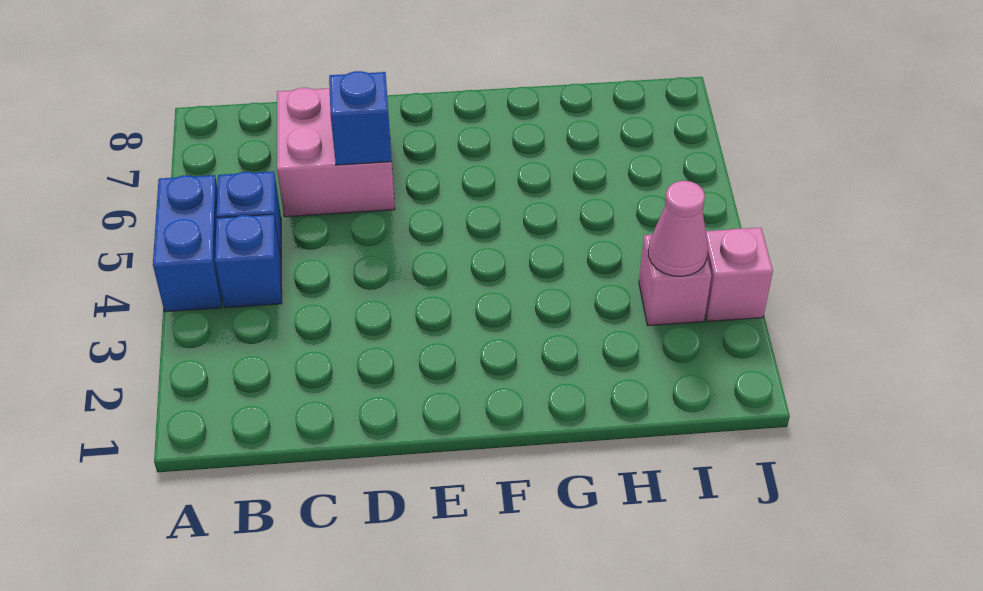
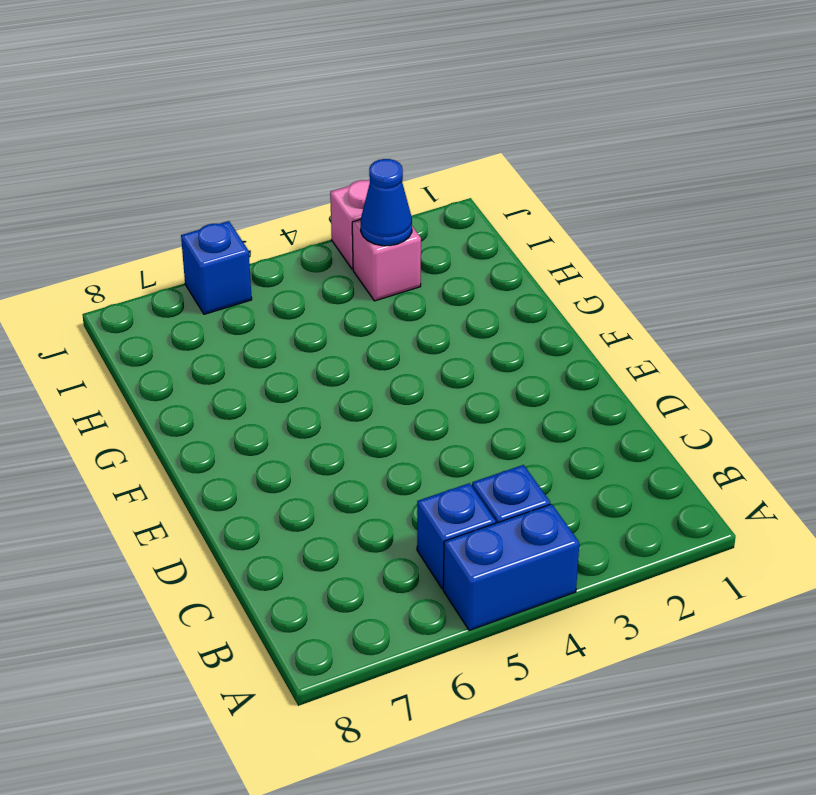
pink brick C6:D7 level 1 -> none
blue brick D6 level 2 -> blue brick J6 level 1
pink cone I3 level 2 -> blue cone I3 level 2

